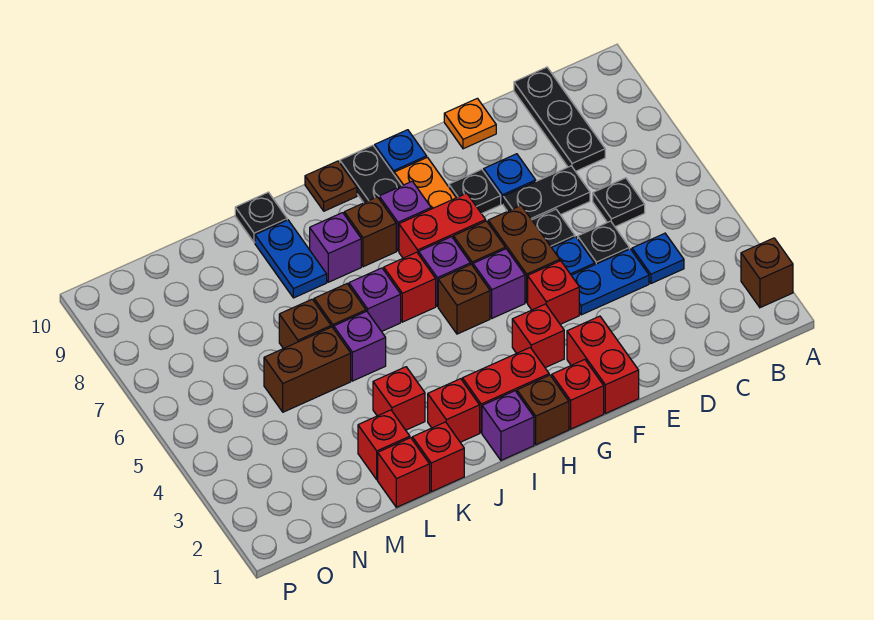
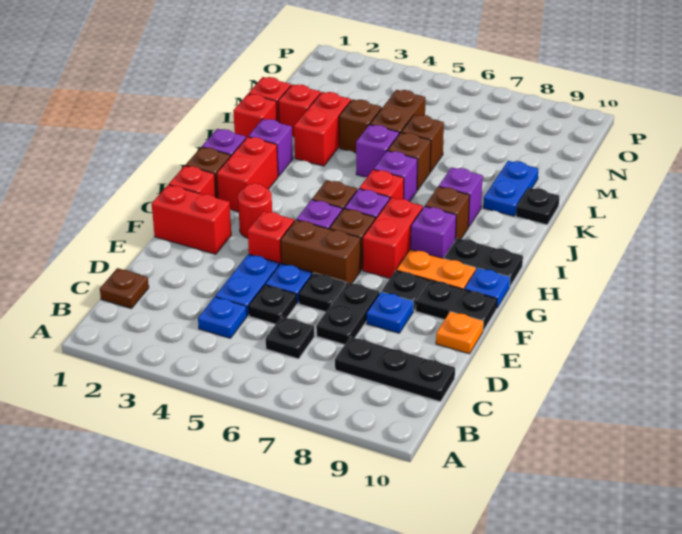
brown brick A2 level 1 -> brown brick L4 level 1
none -> black plate F9:F10 level 1
red brick G3 level 1 -> red round brick G3 level 1
brown plate I10 level 1 -> brown plate C1 level 1
red brick J2 level 1 -> purple brick J2 level 1
red brick K3 level 1 -> red brick K3:L3 level 1
blue plate K8:K9 level 1 -> blue plate K9:L9 level 1

